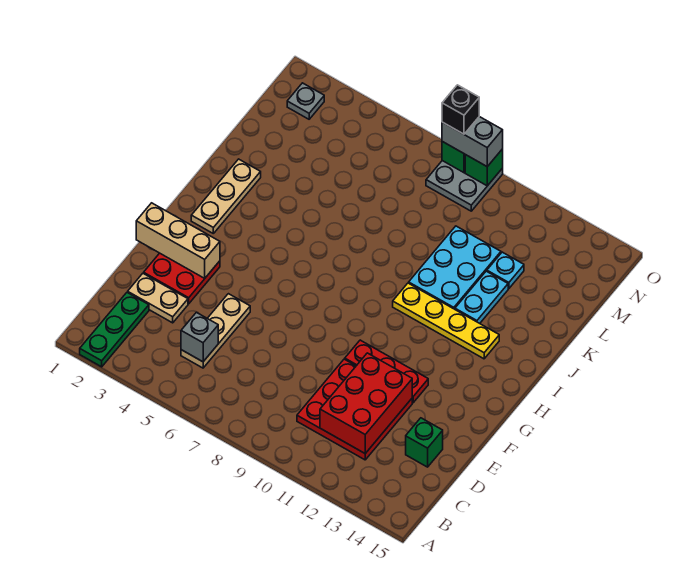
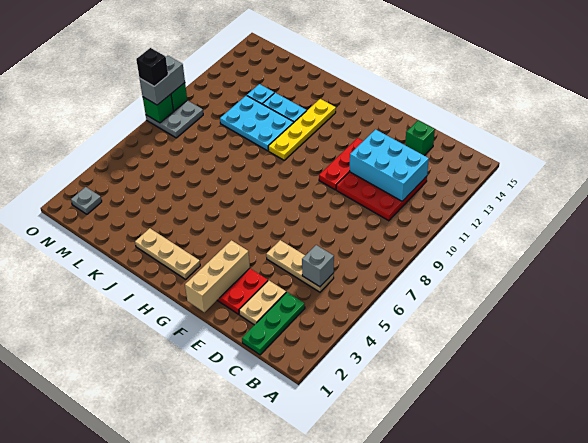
green plate A2:C2 level 1 -> green plate C1:C3 level 1
red brick C11:E12 level 2 -> cyan brick C11:E12 level 2

